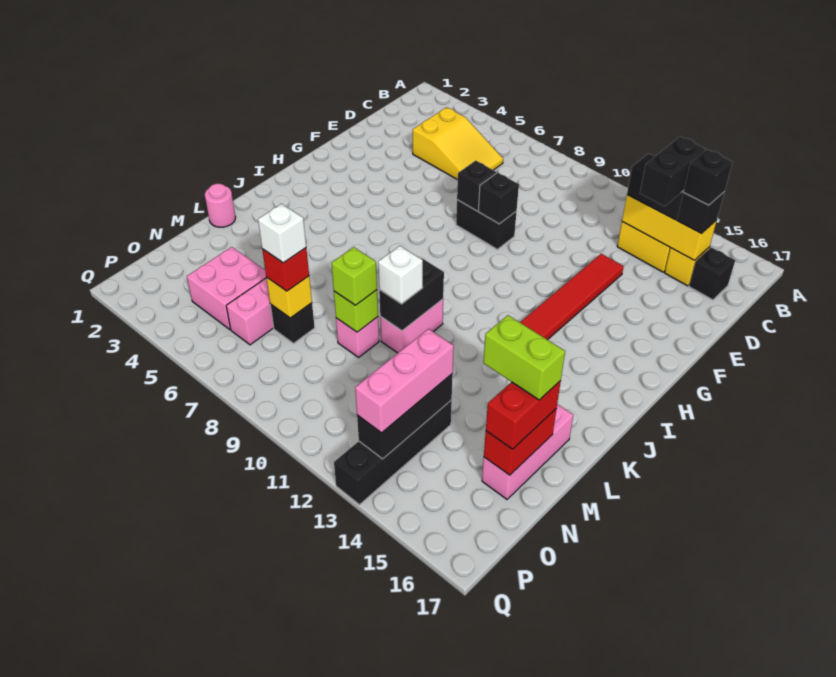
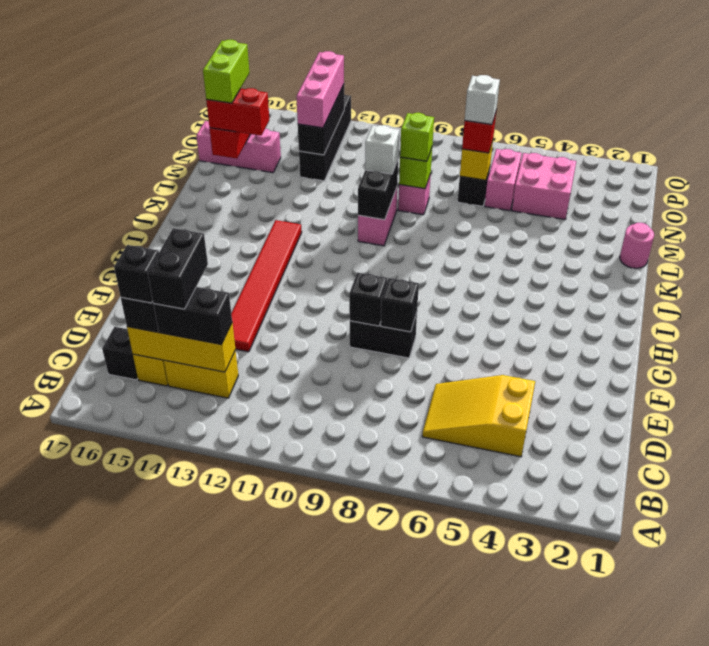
pink brick L16:N16 level 1 -> pink brick N15:N17 level 1
lime brick M15:M16 level 4 -> lime brick M16:N16 level 4
red brick M16:N16 level 3 -> red brick M15:M16 level 3

